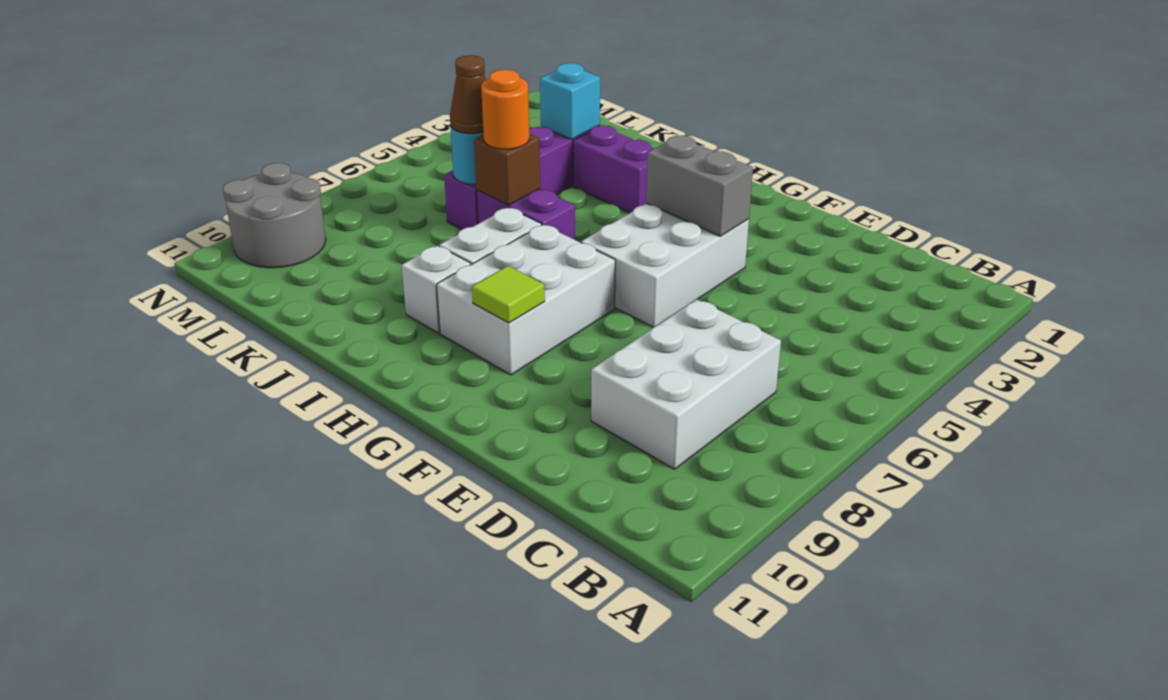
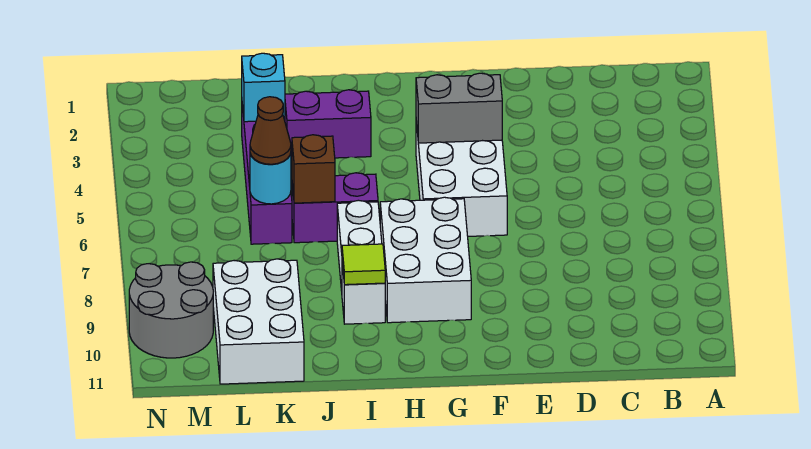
white brick C7:D9 level 1 -> white brick K9:L11 level 1
lime tile G9 level 2 -> lime tile I9 level 2
orange round brick J6 level 3 -> none

